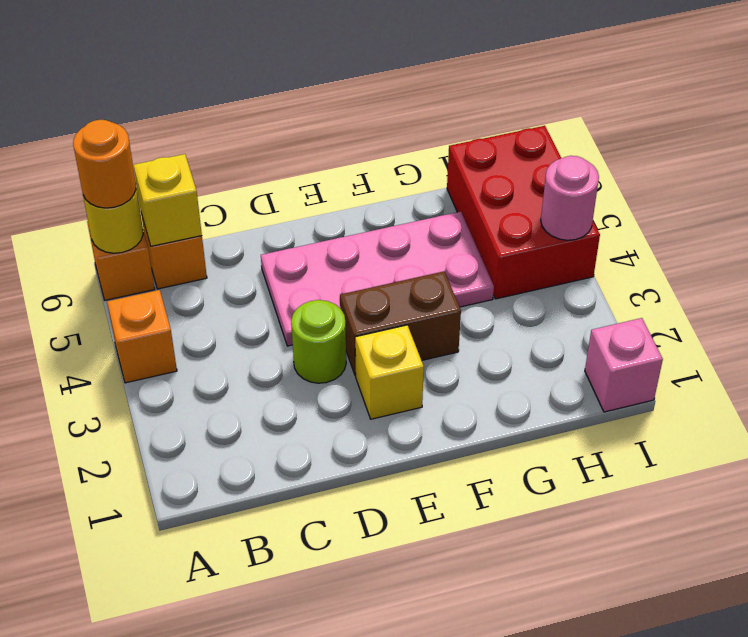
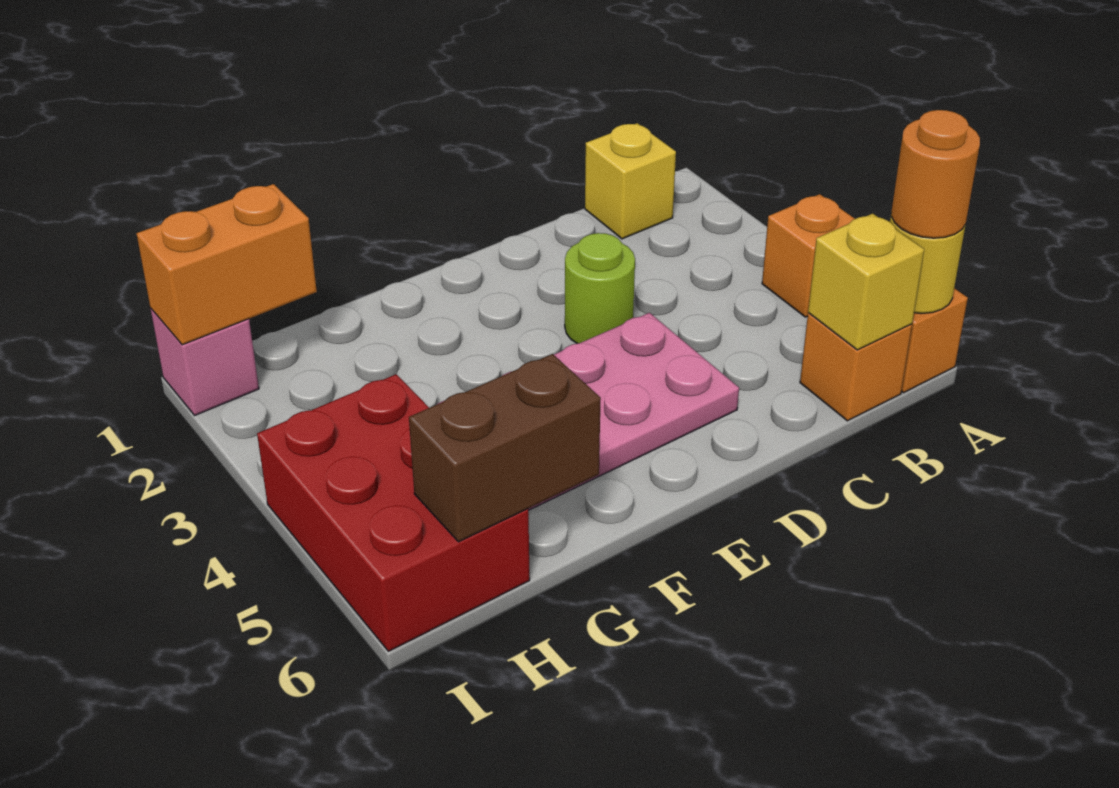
yellow brick E2 level 1 -> yellow brick B1 level 1
brown brick E3:F3 level 1 -> brown brick G6:H6 level 2
none -> orange brick H1:I1 level 2
pink round brick I4 level 2 -> none

